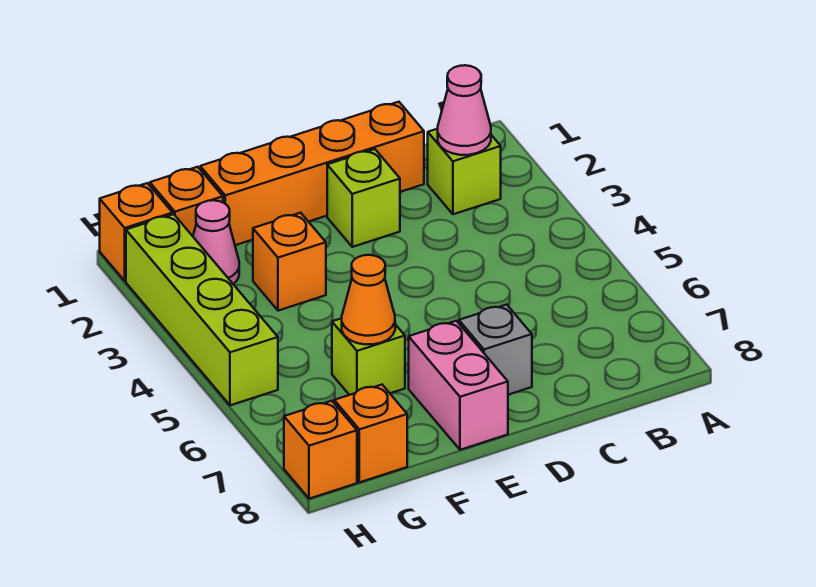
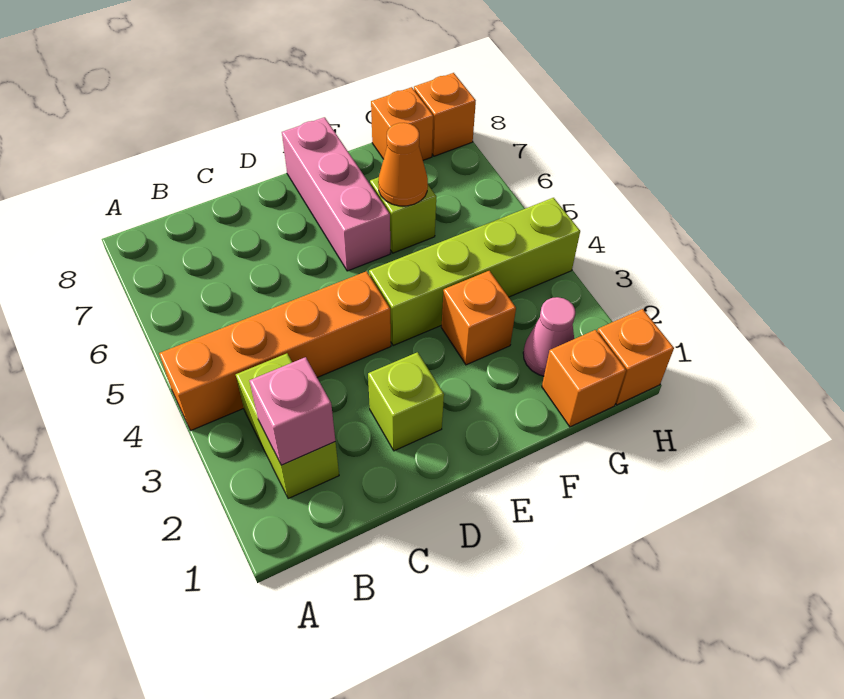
lime brick B2 level 1 -> lime brick B2:B3 level 1
pink cone B2 level 2 -> pink brick B2 level 2
orange brick C1:F1 level 1 -> orange brick A4:D4 level 1
grey brick D7 level 1 -> none
pink brick E7:E8 level 1 -> pink brick E6:E8 level 1
lime brick H2:H5 level 1 -> lime brick E4:H4 level 1

